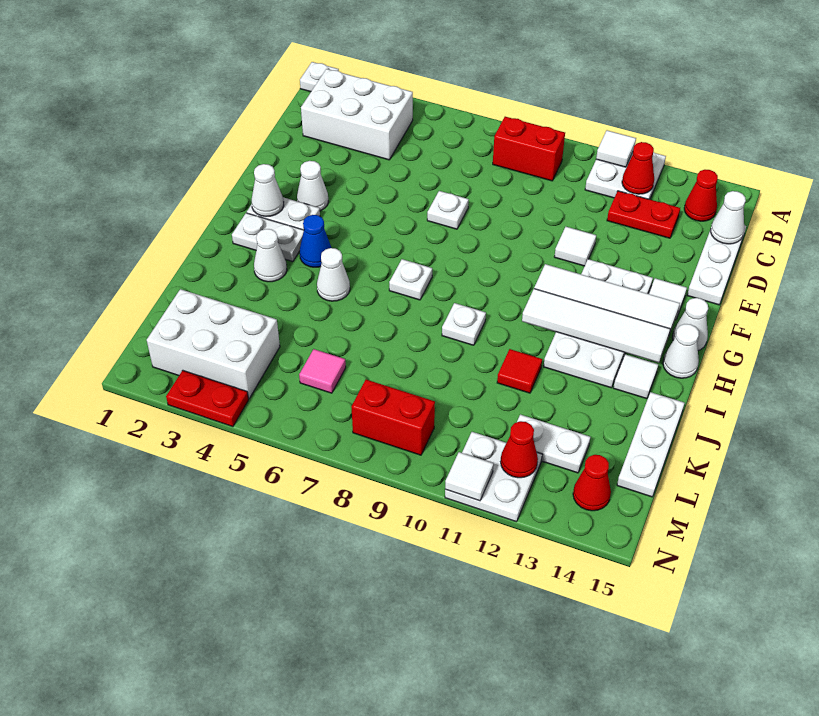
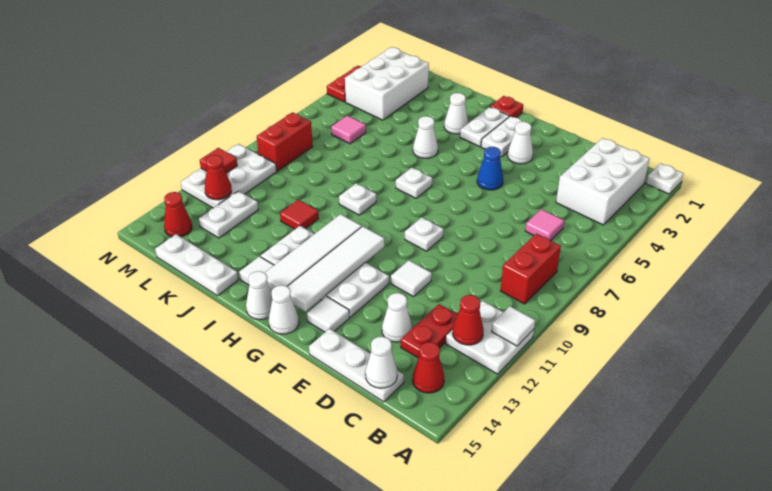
none -> pink tile C6 level 1
white plate E7 level 1 -> white plate F9 level 1
white cone G2 level 2 -> white cone D13 level 1
none -> red plate H1 level 1
blue cone H4 level 1 -> blue cone F5 level 1
white plate M11:N12 level 1 -> white plate M10:N12 level 1
white tile N11 level 2 -> red tile N11 level 2

